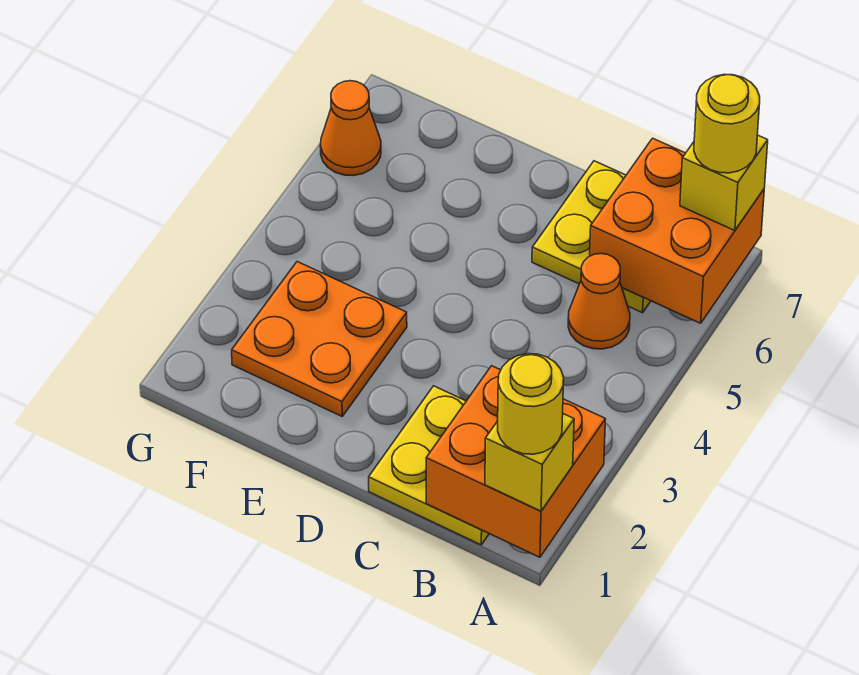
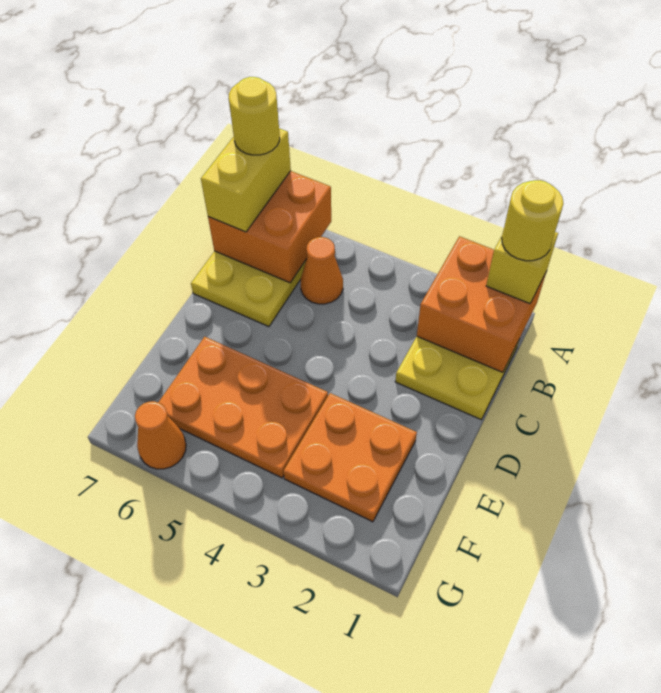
yellow brick A7 level 3 -> yellow brick A7:B7 level 3
none -> orange plate E4:F6 level 1

